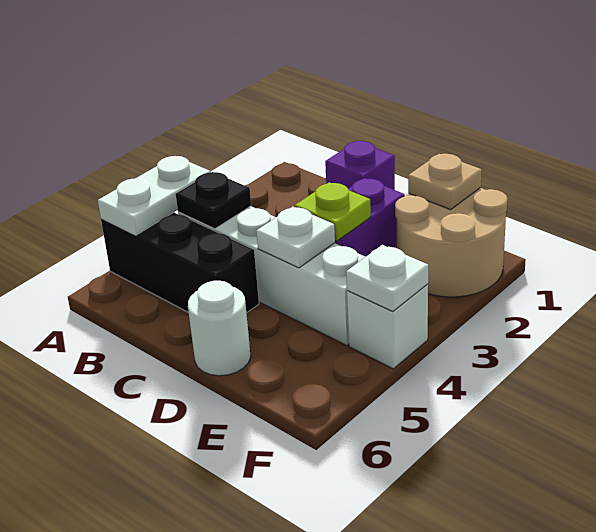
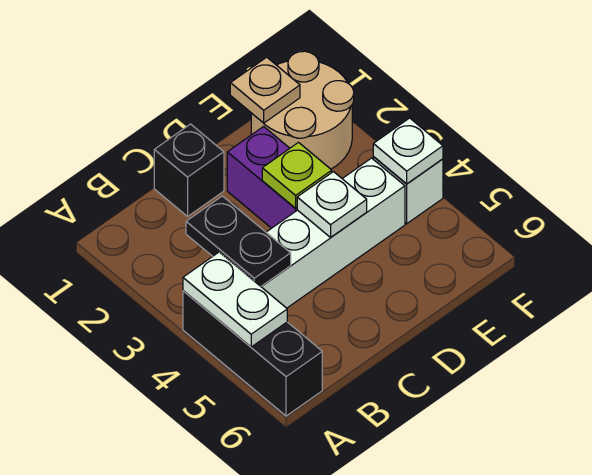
black brick A5:C5 level 1 -> black brick A4:A6 level 1
black plate B4 level 2 -> black plate B3:B4 level 2
purple brick C1 level 1 -> black brick C1 level 1
white round brick D6 level 1 -> none

